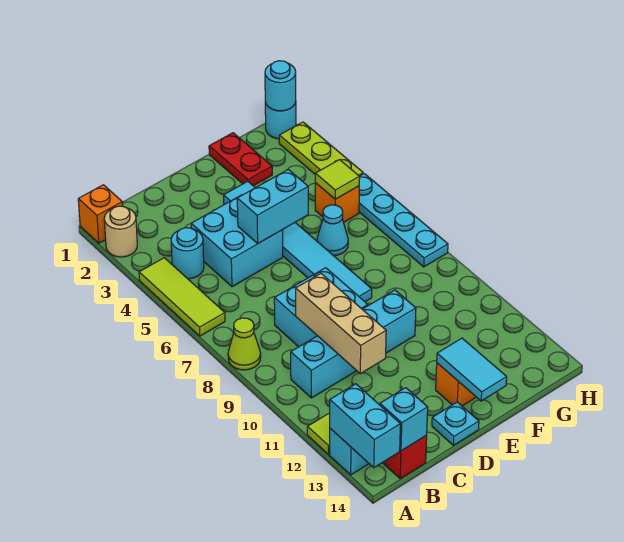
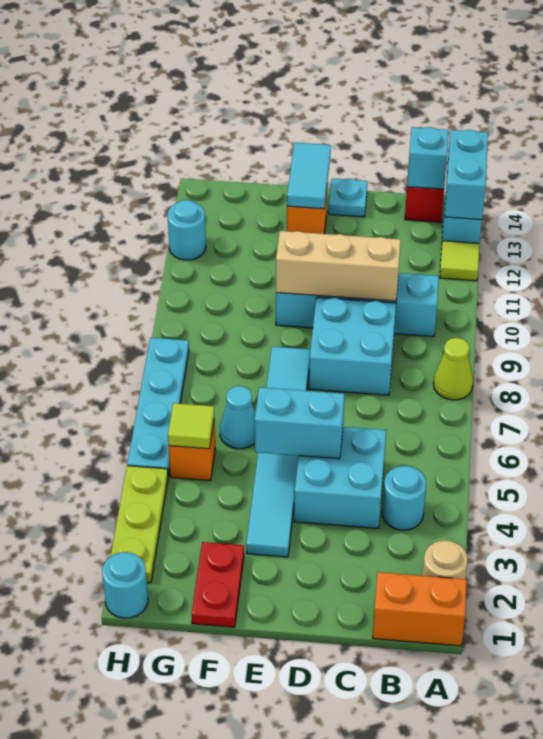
orange brick A1 level 1 -> orange brick A1:B1 level 1
lime tile A4:A6 level 1 -> none
tan brick C9:C11 level 2 -> tan brick C10:E10 level 2
cyan round brick H1 level 2 -> cyan round brick H12 level 1

